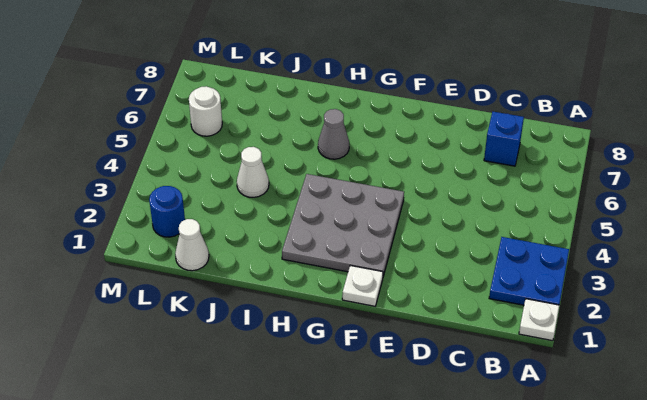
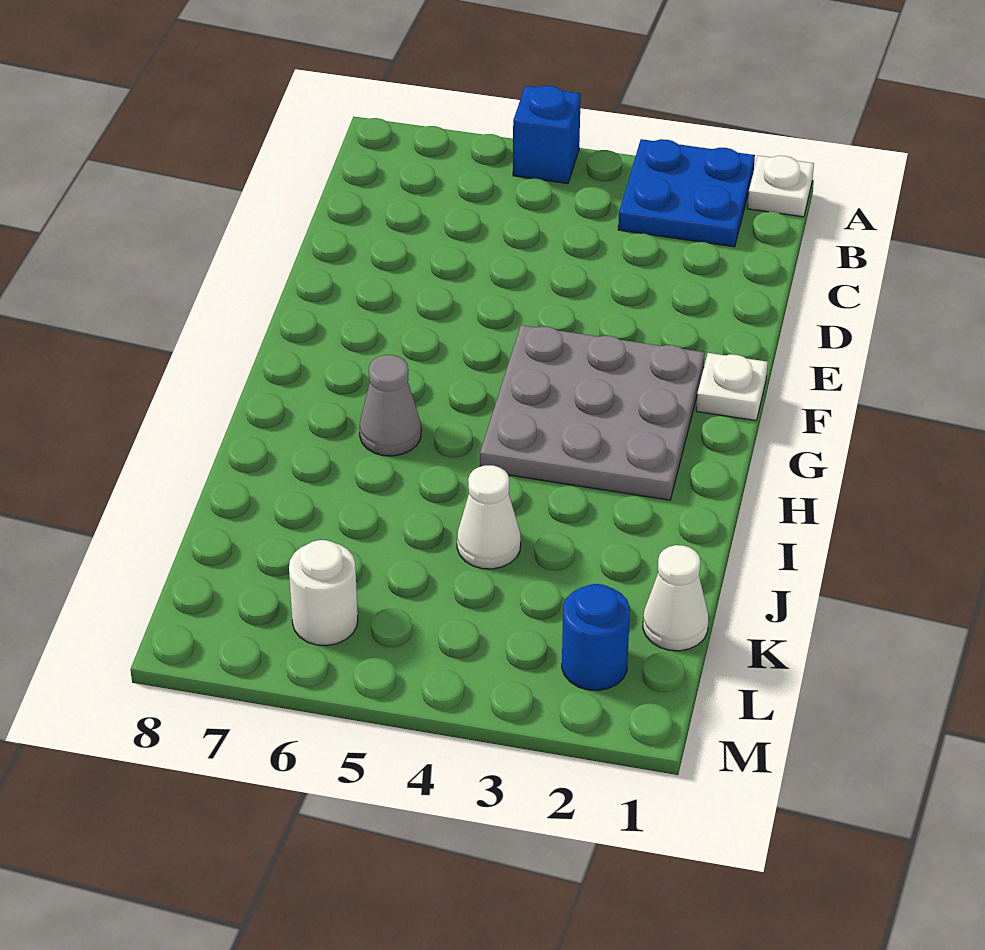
blue brick C7 level 1 -> blue brick A5 level 1

